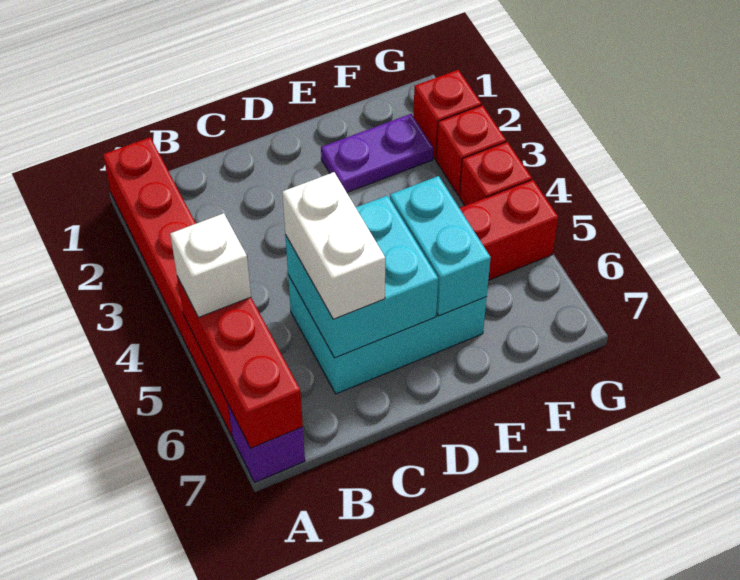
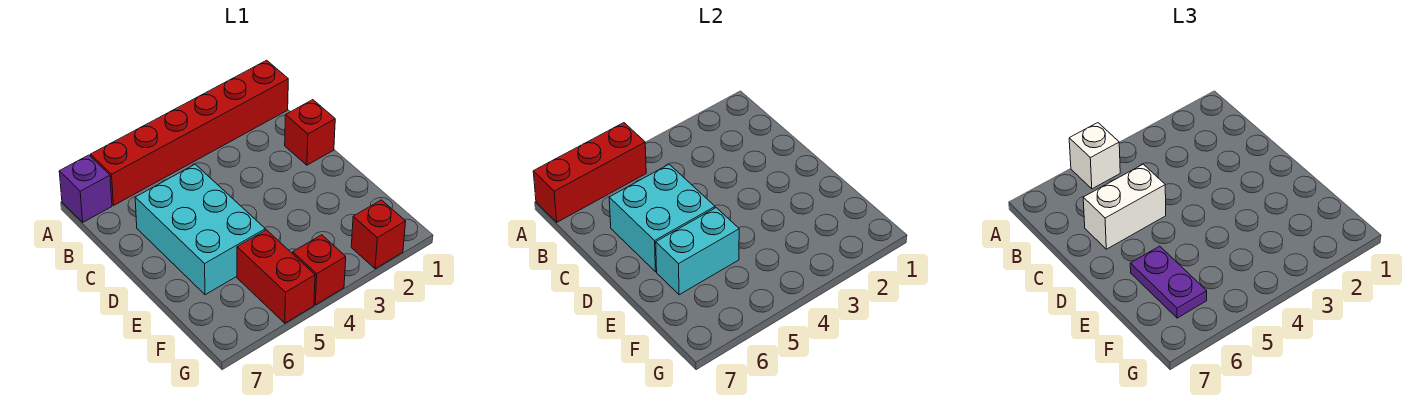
purple plate E2:F2 level 1 -> purple plate E6:F6 level 3
red brick G3 level 1 -> red brick C1 level 1

